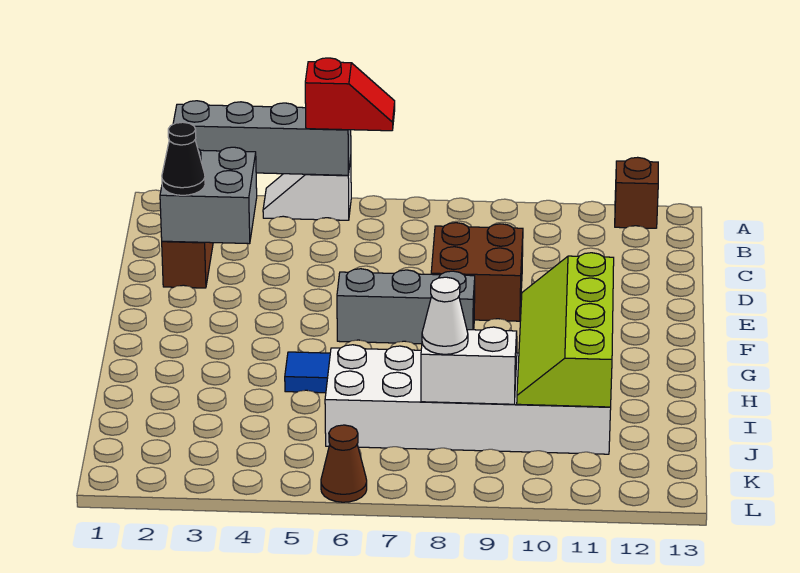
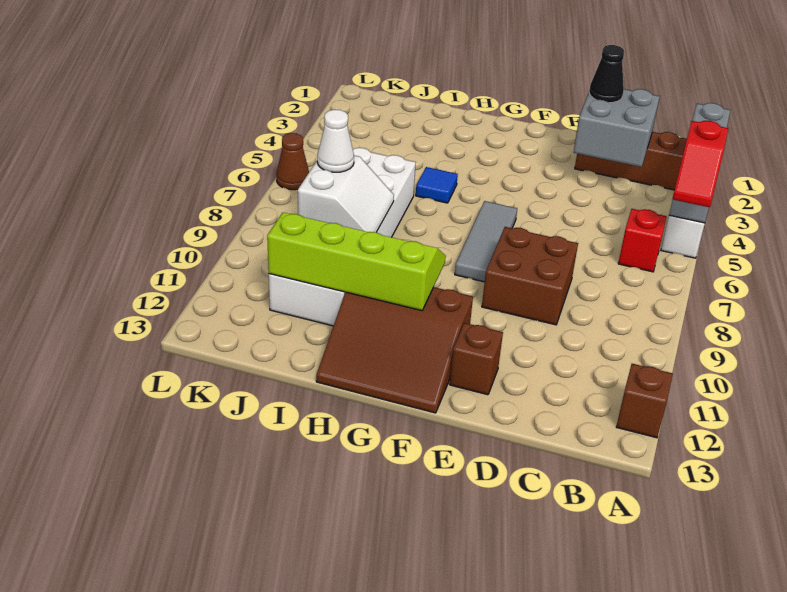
none -> red brick B6 level 1
none -> brown brick E12 level 1
grey brick F6:F8 level 1 -> grey tile F6:F8 level 1
none -> brown slope F11:H13 level 1 top 11

